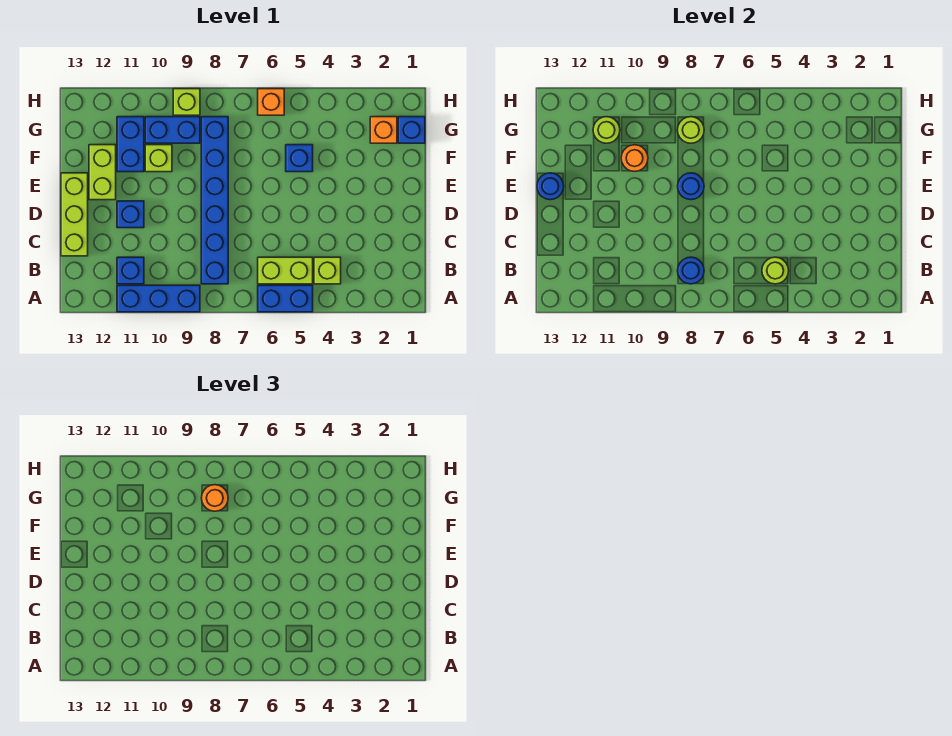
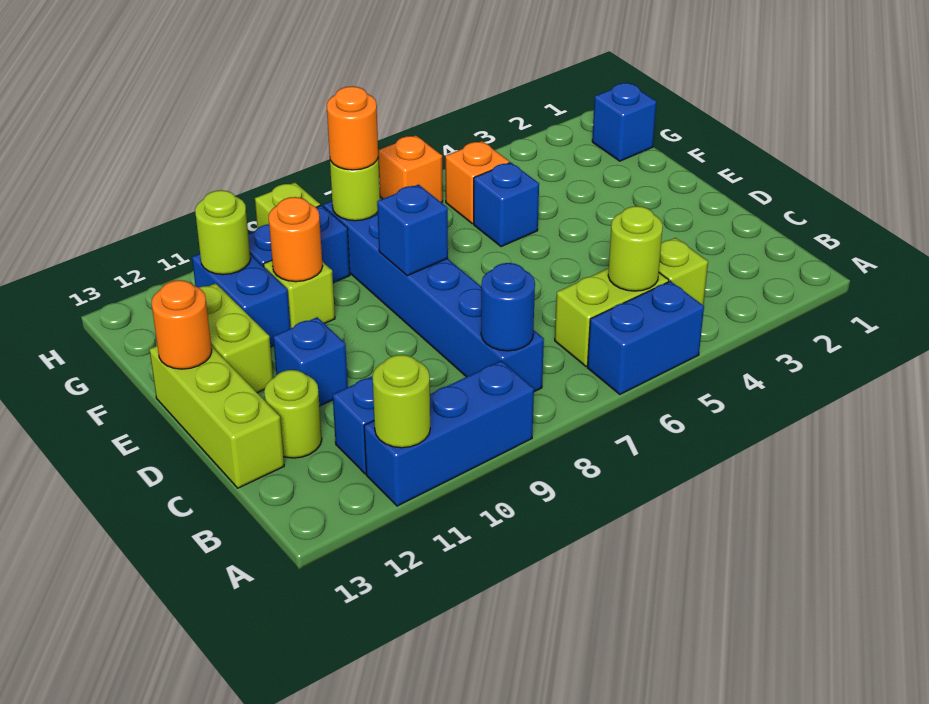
none -> lime round brick A11 level 2
none -> lime round brick C12 level 1
blue round brick E8 level 2 -> blue brick E8 level 2
blue round brick E13 level 2 -> orange round brick E13 level 2
orange brick G2 level 1 -> orange brick G5 level 1

